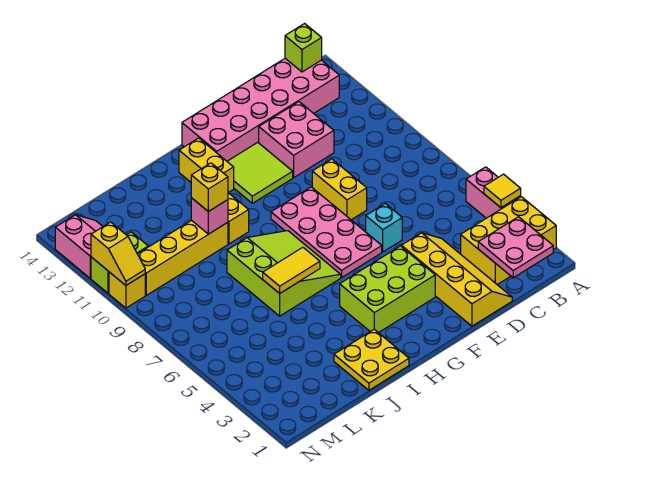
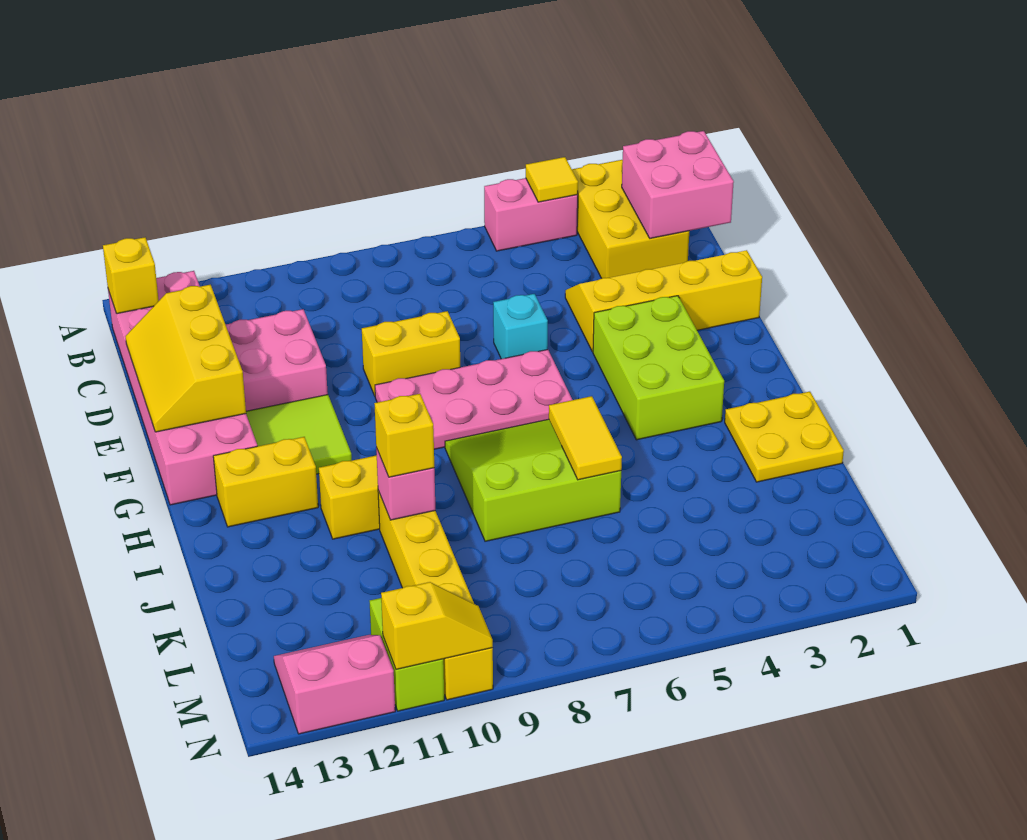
pink plate B1:C2 level 2 -> pink brick B1:C2 level 2
lime brick B14 level 2 -> yellow brick B14 level 2
none -> yellow slope D13:F14 level 2 top 13

